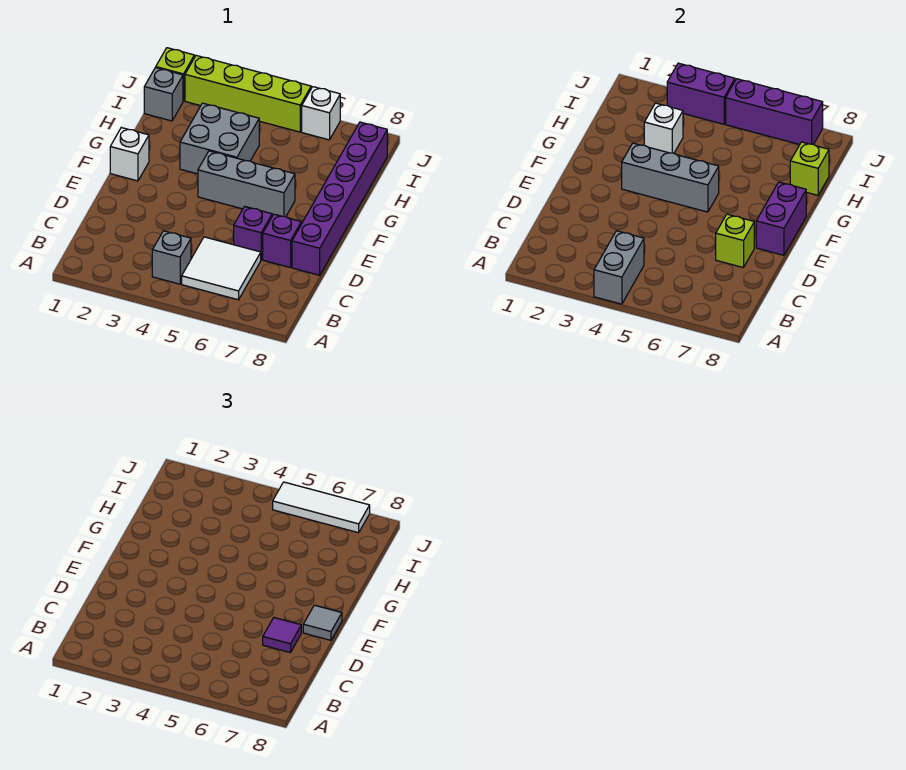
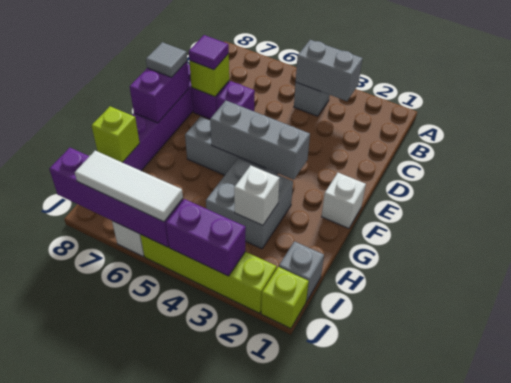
grey brick A4:B4 level 2 -> grey brick B3:B4 level 2
white tile B5:C6 level 1 -> none
purple brick J5:J7 level 2 -> purple brick J5:J8 level 2

